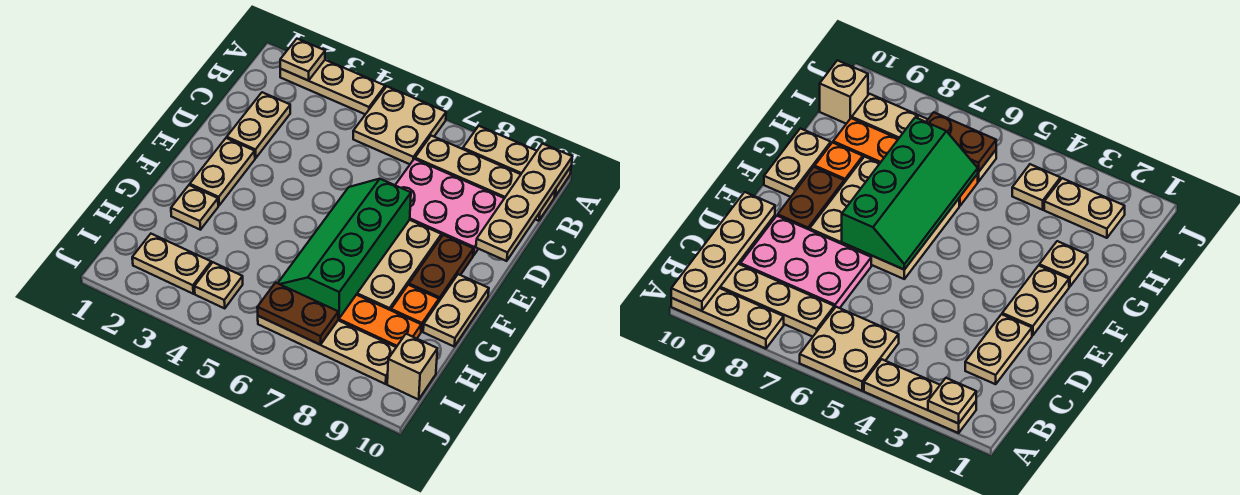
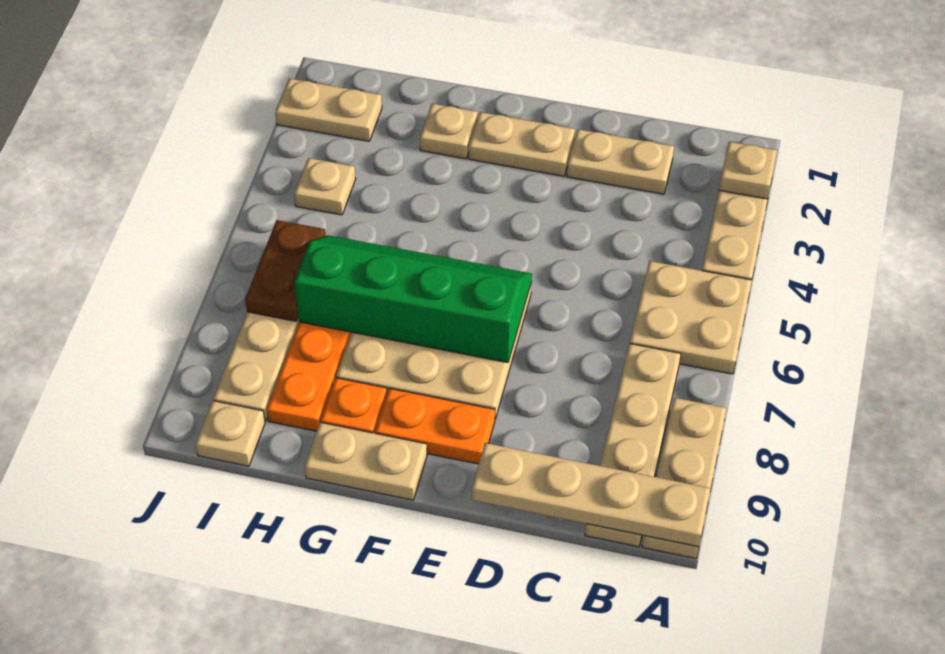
pink plate C7:D9 level 1 -> none
brown plate E9:F9 level 1 -> orange plate E9:F9 level 1
tan plate I2:I3 level 1 -> tan plate I2:J2 level 1
tan brick I10 level 1 -> tan plate I10 level 1

